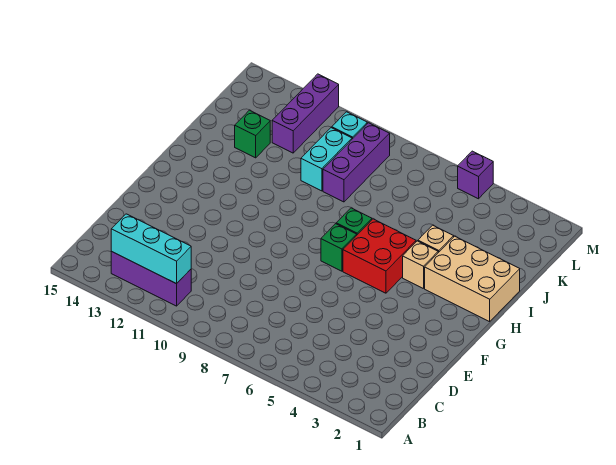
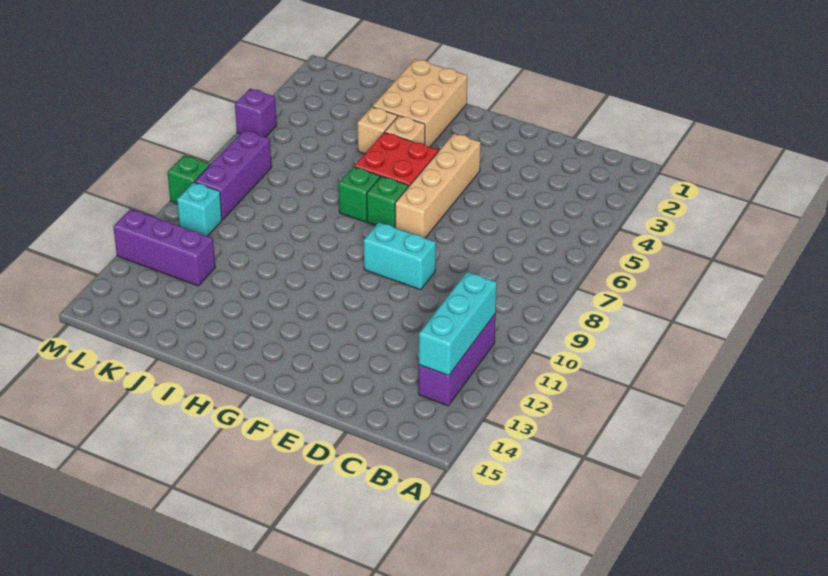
none -> tan brick F4:F7 level 1
purple brick J9:L9 level 1 -> purple brick L7:L9 level 1
cyan brick J10:K10 level 1 -> cyan brick E9:F9 level 1
green brick J13 level 1 -> green brick M9 level 1

